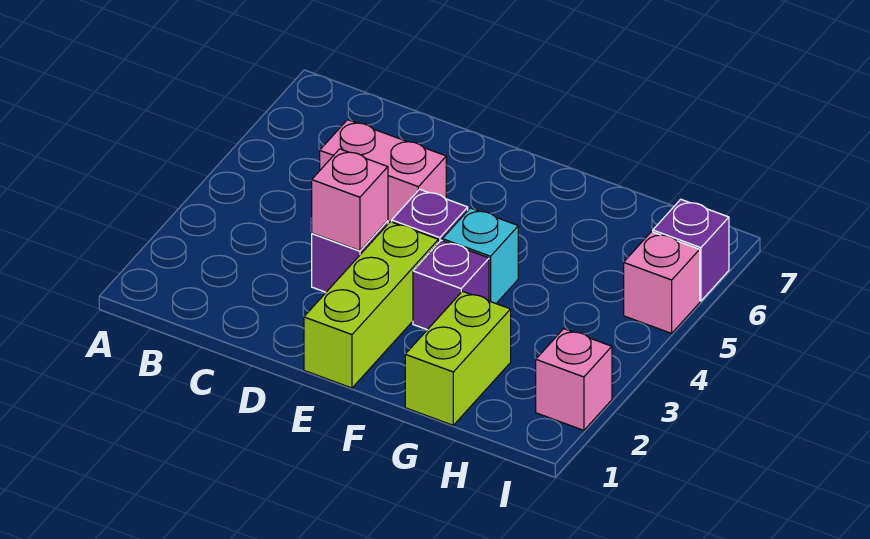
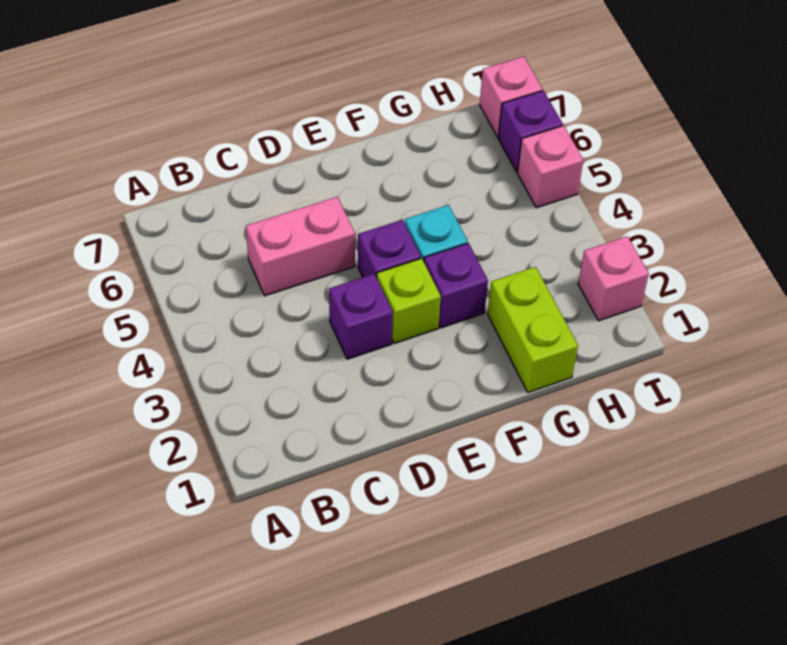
pink brick D3 level 2 -> pink brick I7 level 1
lime brick E1:E3 level 1 -> lime brick E3 level 1

